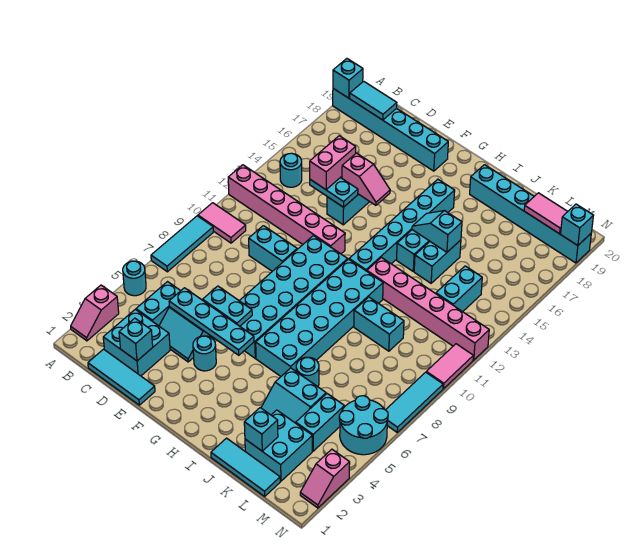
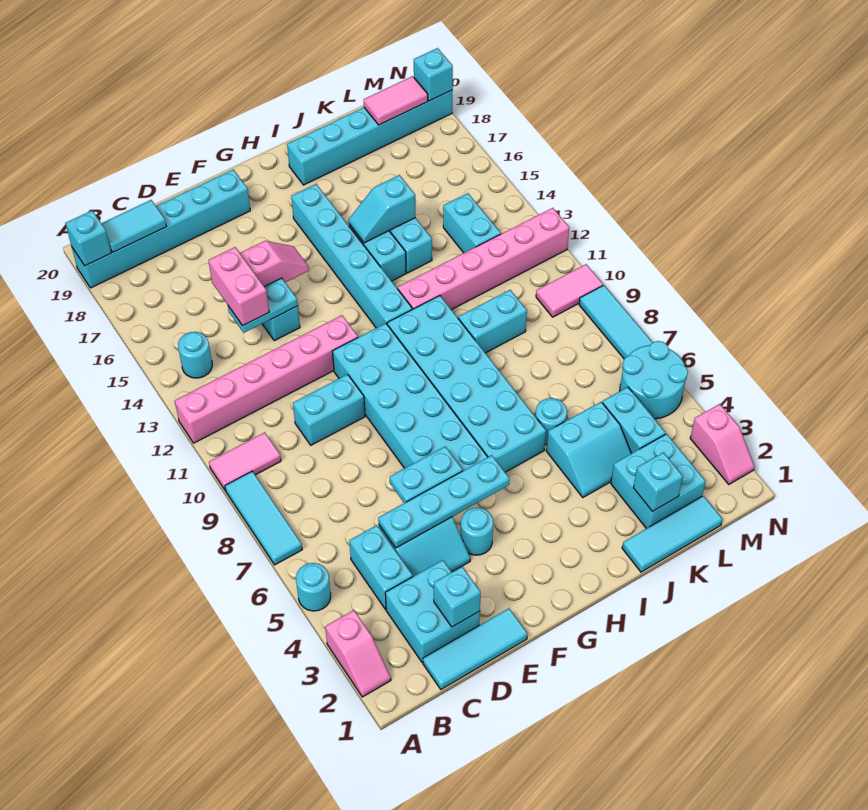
pink tile N10:N11 level 1 -> pink tile M10:N10 level 1

